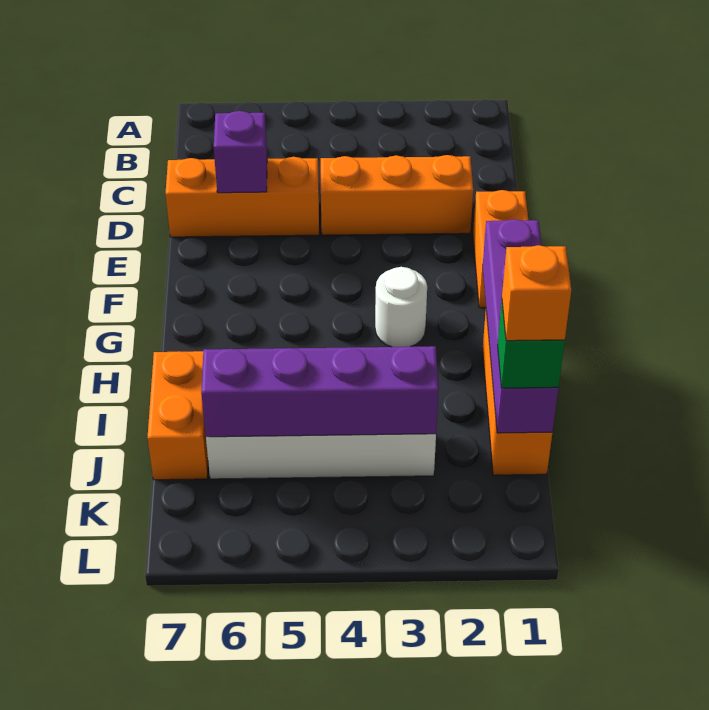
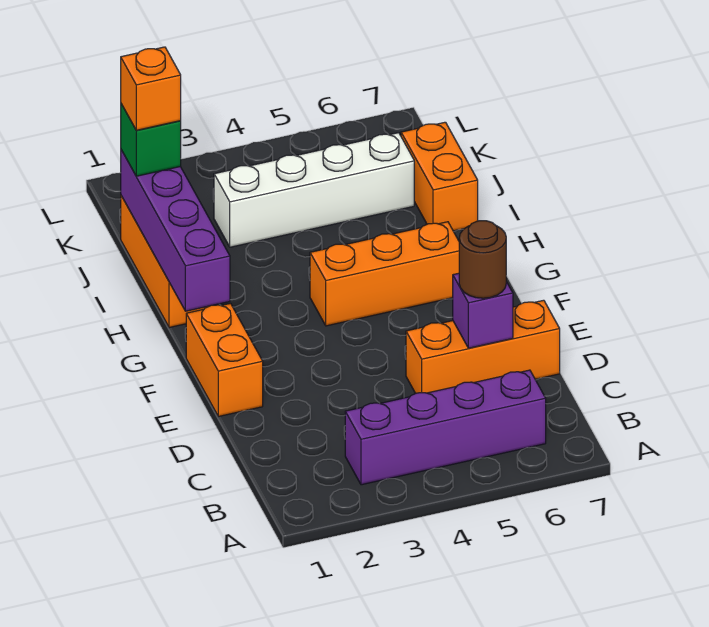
orange brick D2:D4 level 1 -> orange brick G4:G6 level 1
none -> brown round brick D6 level 3
white round brick G3 level 1 -> none
purple brick J3:J6 level 2 -> purple brick B3:B6 level 1

